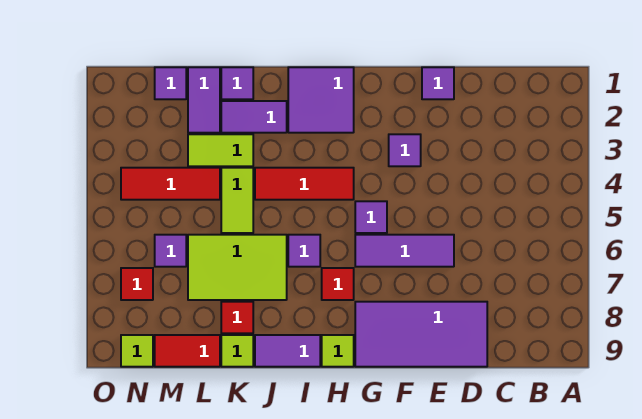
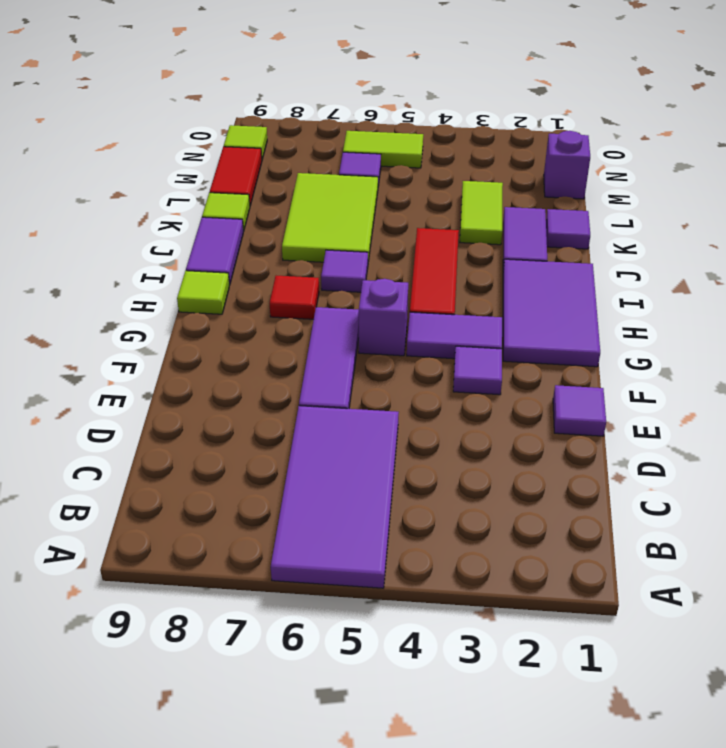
purple tile D8:G9 level 1 -> purple tile A5:D6 level 1
purple tile G5 level 1 -> purple brick G5 level 1
purple tile H1:I2 level 1 -> purple tile G1:I2 level 1
lime tile K4:K5 level 1 -> lime tile N5:N6 level 1
red tile K8 level 1 -> none
purple tile L1:L2 level 1 -> purple tile G3:G4 level 1
red tile L4:N4 level 1 -> none
purple tile M1 level 1 -> purple brick M1 level 1
red tile N7 level 1 -> none

